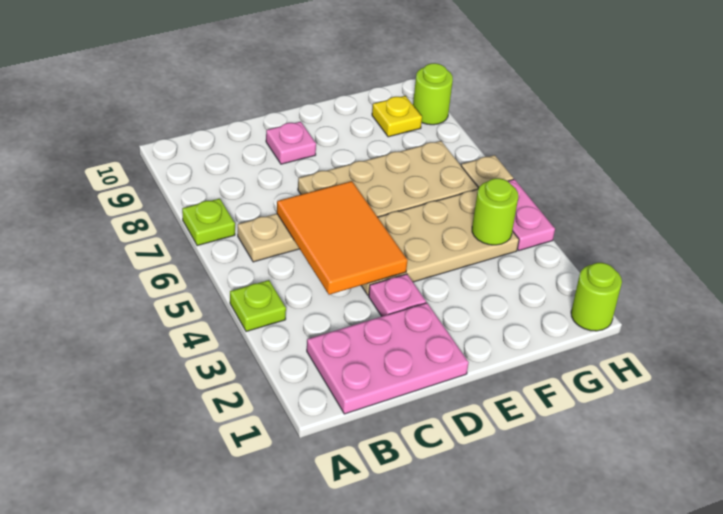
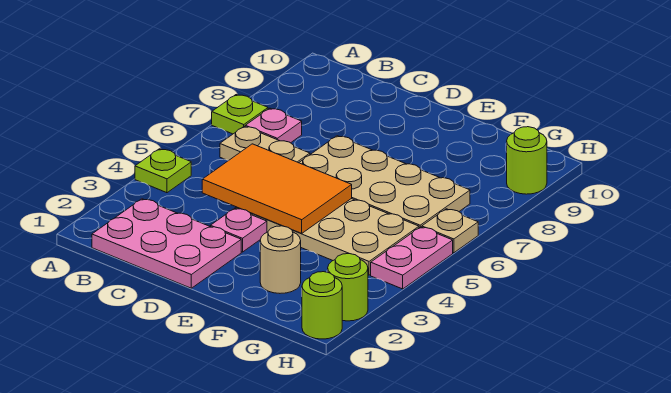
orange tile C4:D6 level 2 -> orange tile C4:E5 level 2
pink plate D9 level 1 -> pink plate B7 level 1
none -> tan round brick F2 level 1
lime round brick G4 level 2 -> lime round brick H2 level 1
yellow plate G9 level 1 -> none

